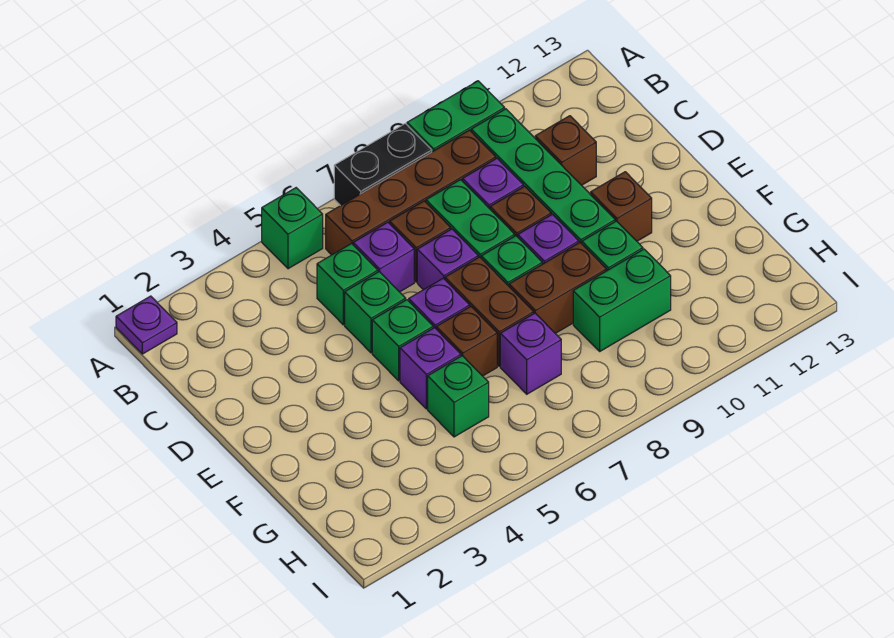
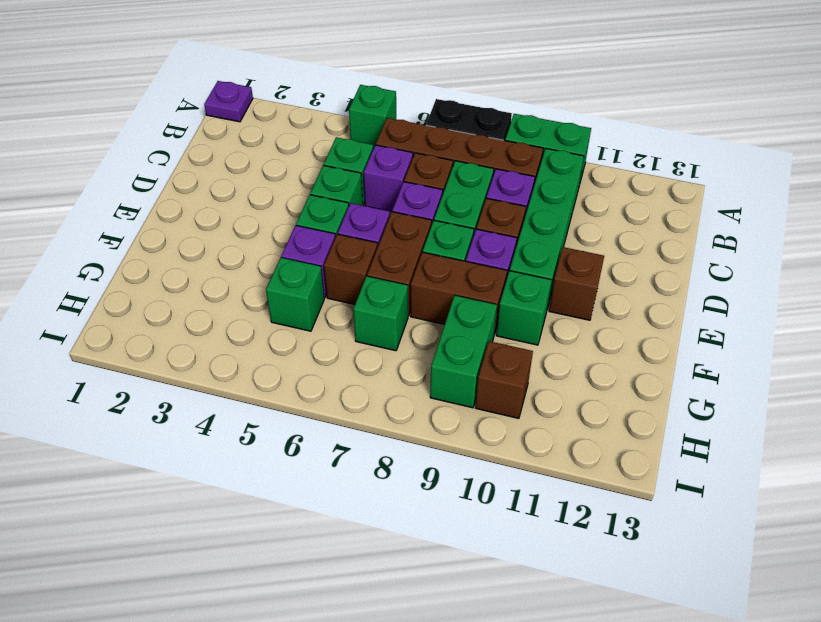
brown brick C11 level 1 -> brown brick H10 level 1
purple brick G7 level 1 -> green brick G7 level 1
green brick G9:G10 level 1 -> green brick G9:H9 level 1

